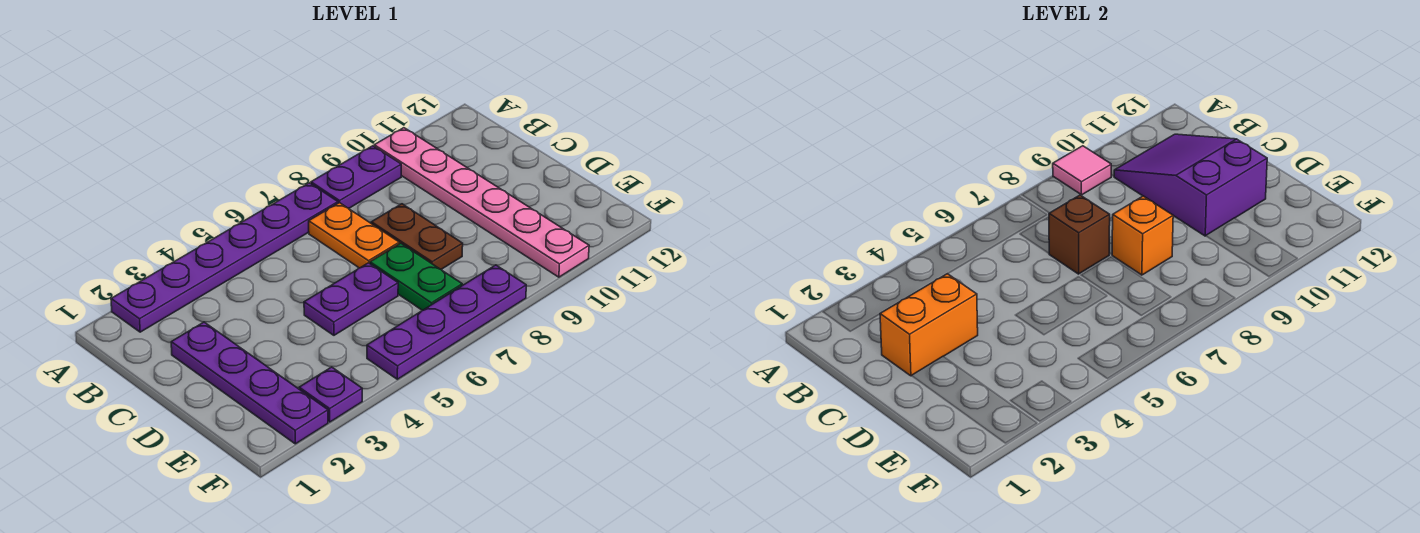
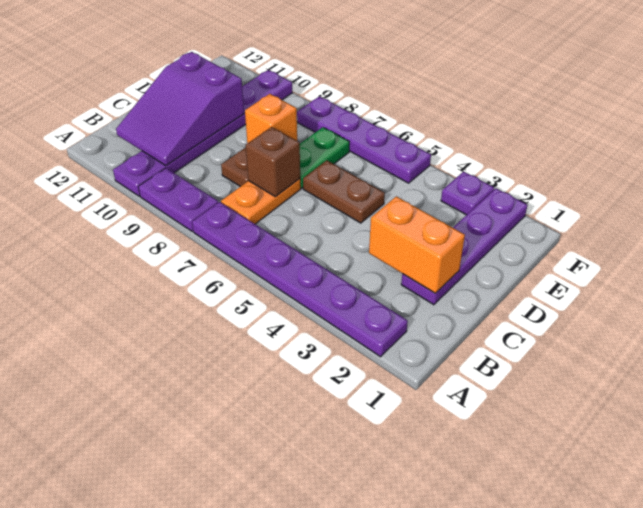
pink tile A9 level 2 -> none
pink plate A10:F10 level 1 -> purple plate A10:F10 level 1
purple plate D5:D6 level 1 -> brown plate D5:D6 level 1

